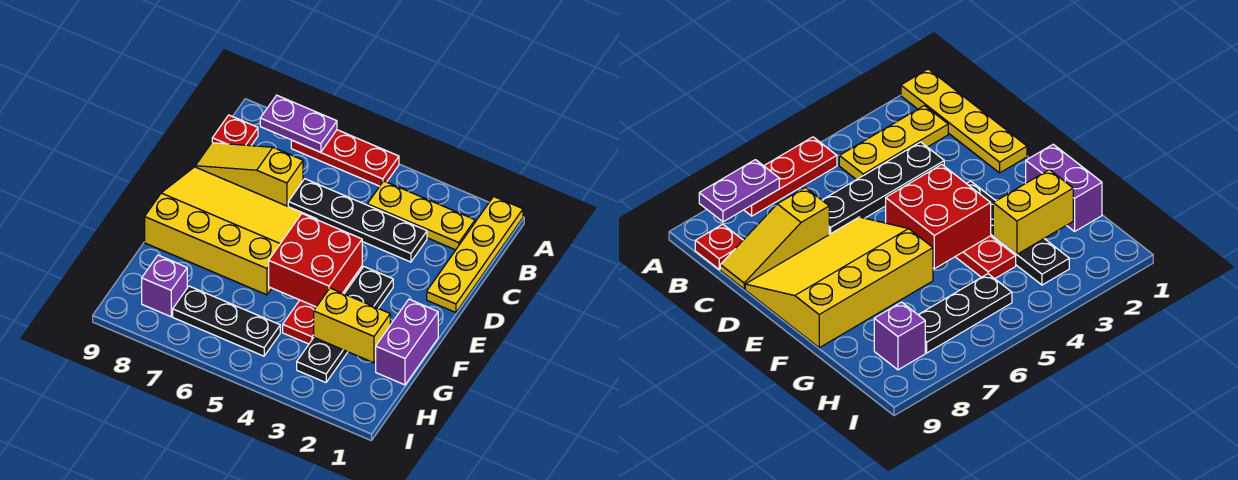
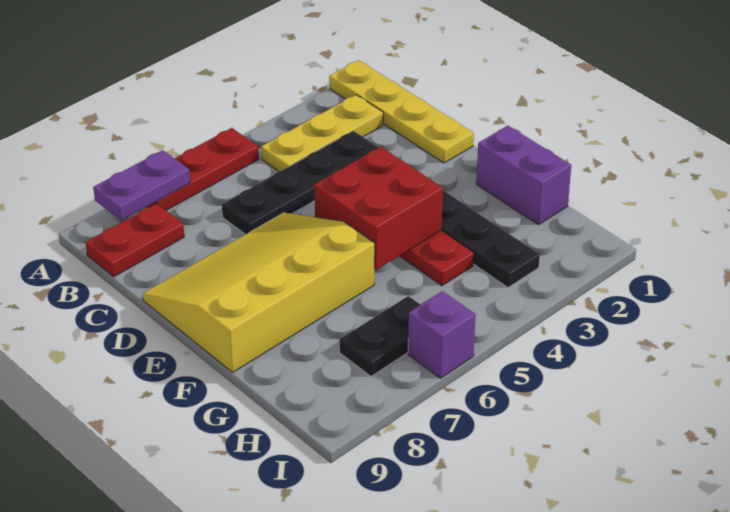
red plate B9 level 1 -> red plate B8:B9 level 1
yellow slope C7:C9 level 1 top 7 -> none
yellow brick G2:G3 level 2 -> none
black plate H5:H7 level 1 -> black plate H6:H7 level 1
purple brick H8 level 1 -> purple brick I6 level 1

